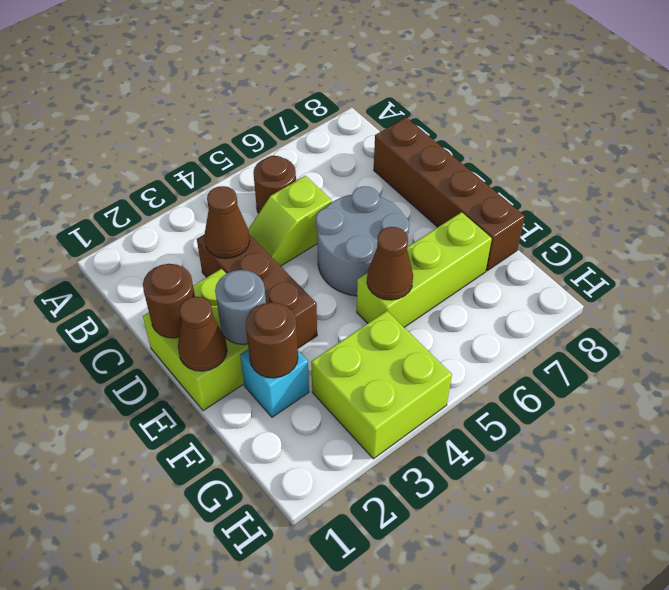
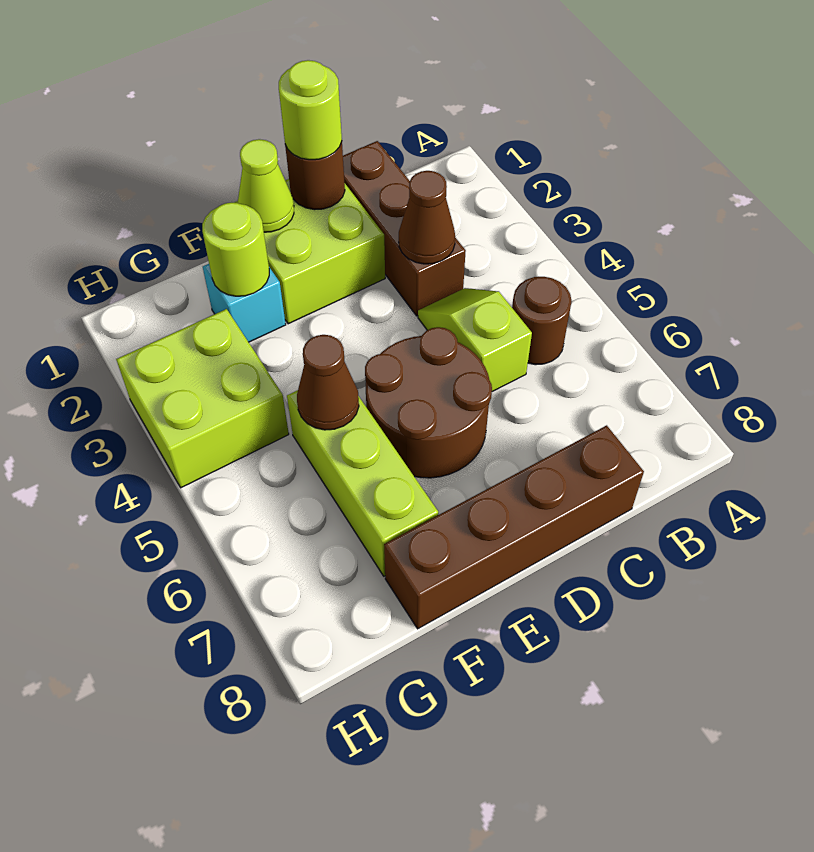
brown brick C3:E3 level 1 -> brown brick C1:C3 level 1
none -> lime round brick D1 level 3
grey round brick D5:E6 level 1 -> brown round brick D5:E6 level 1
brown cone E1 level 2 -> lime cone E1 level 2
grey round brick E2 level 2 -> none
brown round brick F2 level 2 -> lime round brick F2 level 2

